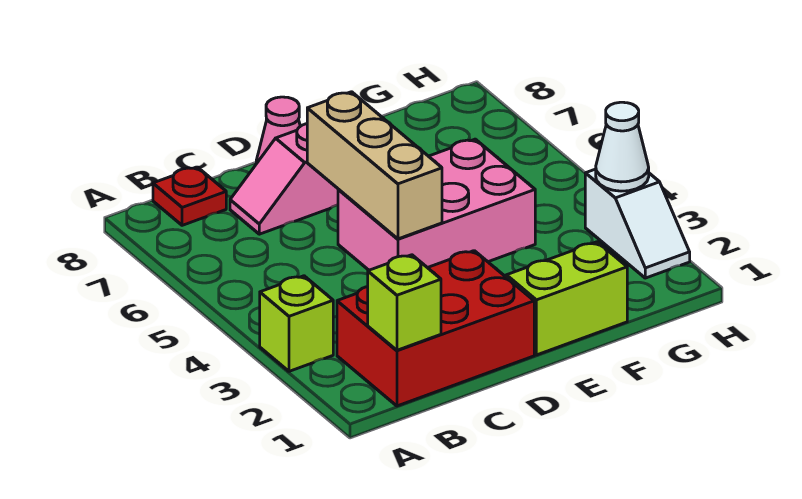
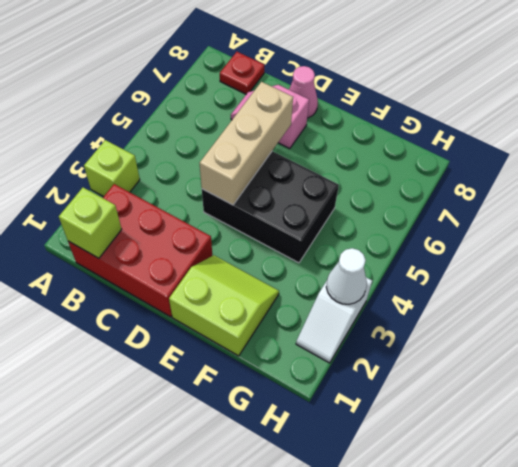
pink brick D4:F5 level 1 -> black brick D4:F5 level 1

